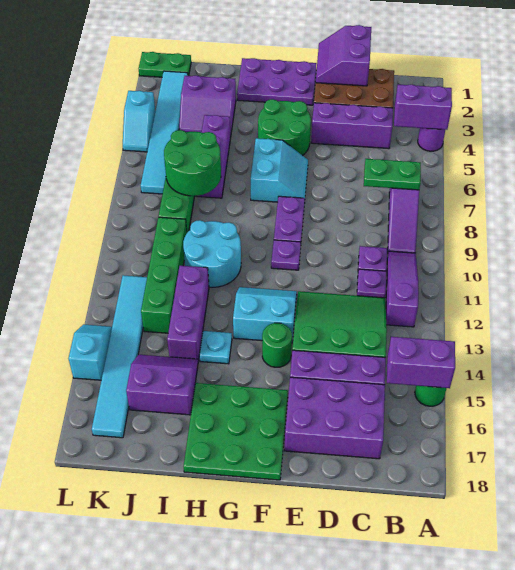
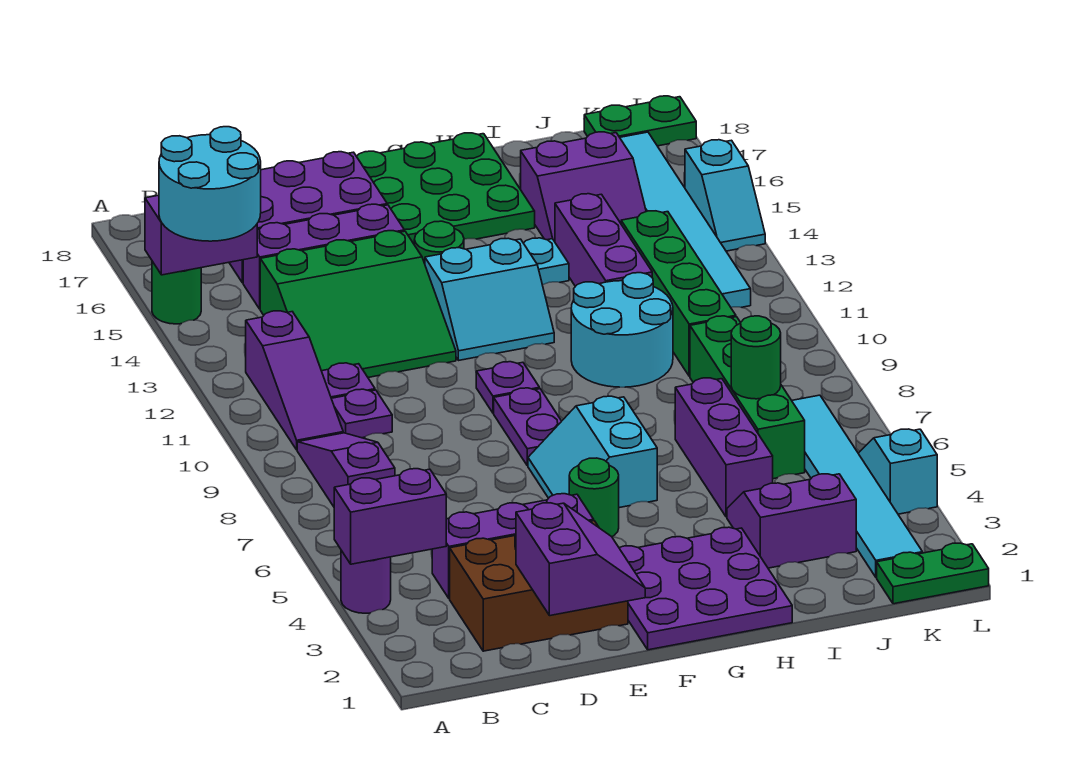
none -> cyan round brick A14:B15 level 3
green plate B7:C7 level 2 -> green plate K18:L18 level 1
purple plate F1:H2 level 1 -> purple plate F1:H3 level 1
green round brick F4:G5 level 1 -> green round brick F5 level 1
green round brick I7:J8 level 2 -> green round brick J7 level 2

